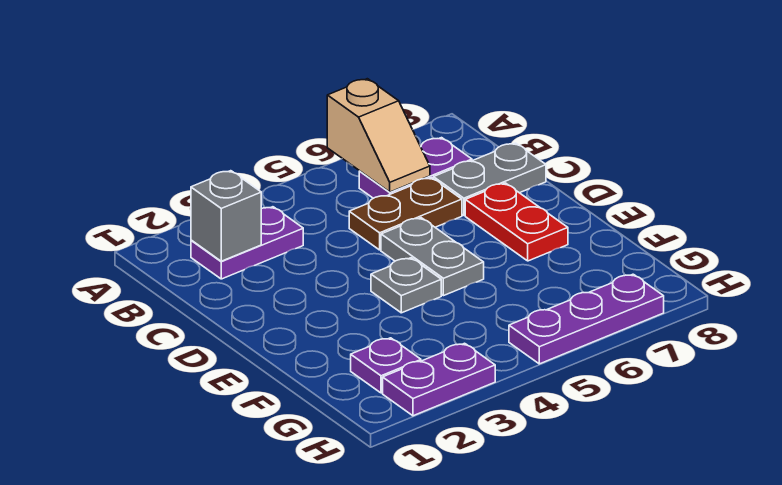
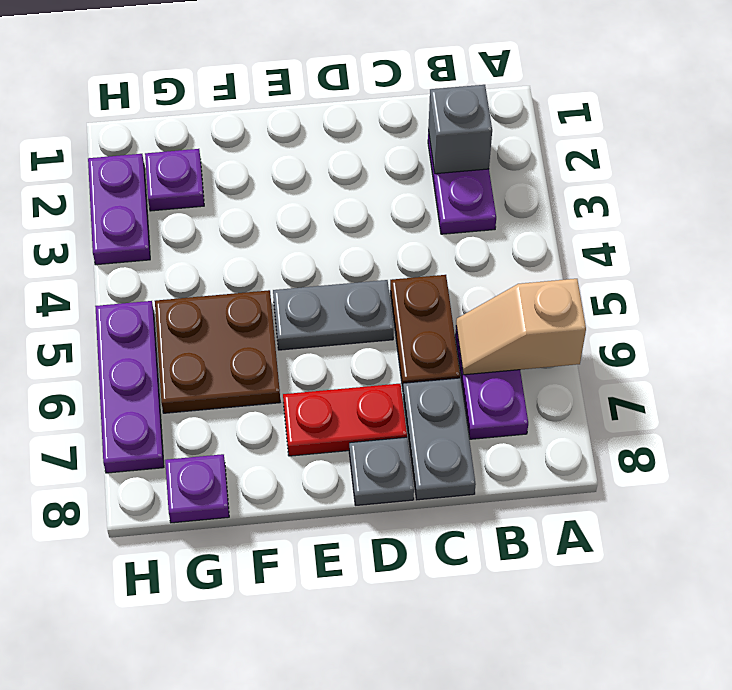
grey plate E4 level 1 -> grey plate D8 level 1
none -> brown plate F5:G6 level 1
none -> purple plate G8 level 1

